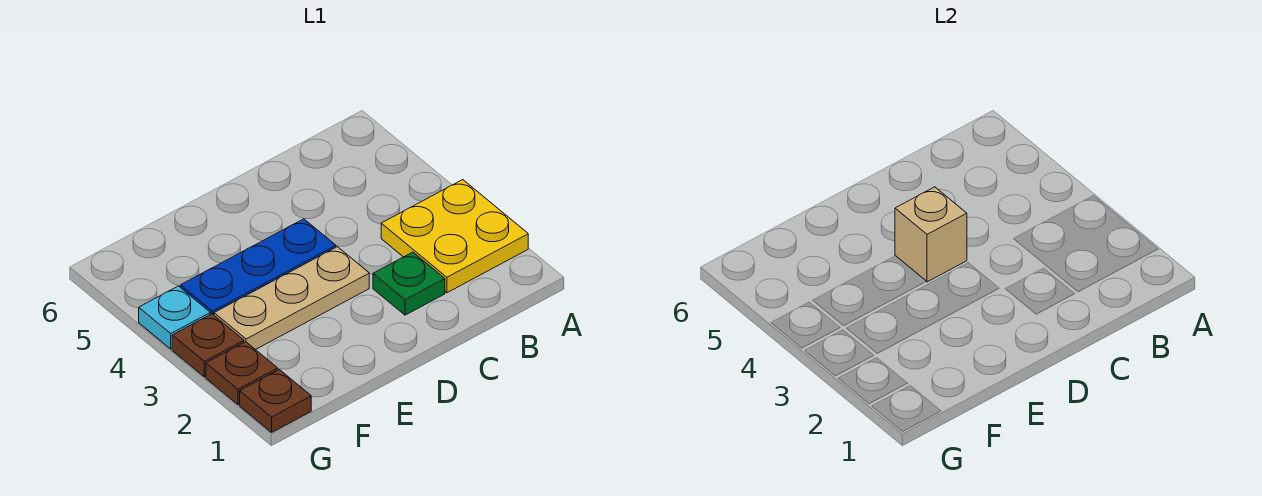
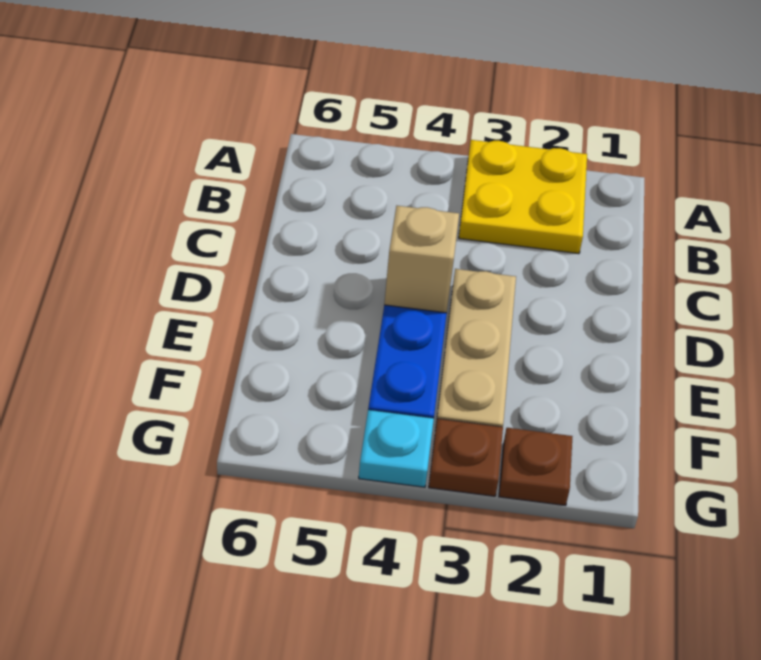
green plate C2 level 1 -> none
brown plate G1 level 1 -> none

